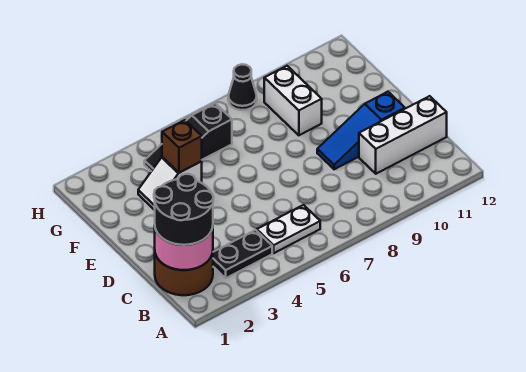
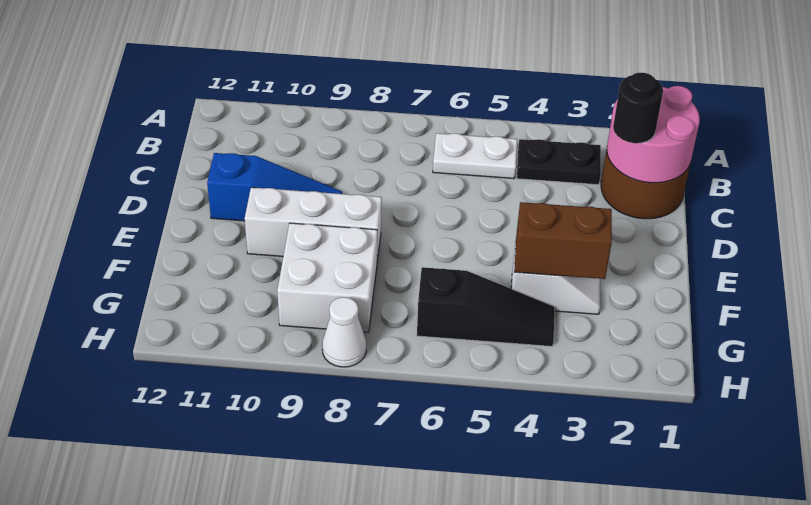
black round brick B1:C2 level 3 -> black round brick C2 level 3
white brick C10:C12 level 1 -> white brick E8:E10 level 1
brown brick F4 level 2 -> brown brick F3:F4 level 2
white brick F9:G9 level 1 -> white brick F8:G9 level 1
black cone H8 level 1 -> white cone H8 level 1

